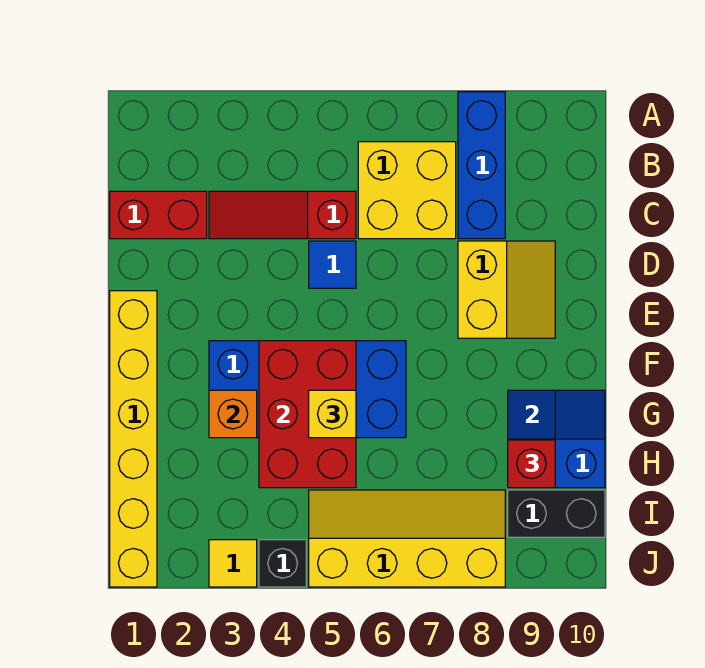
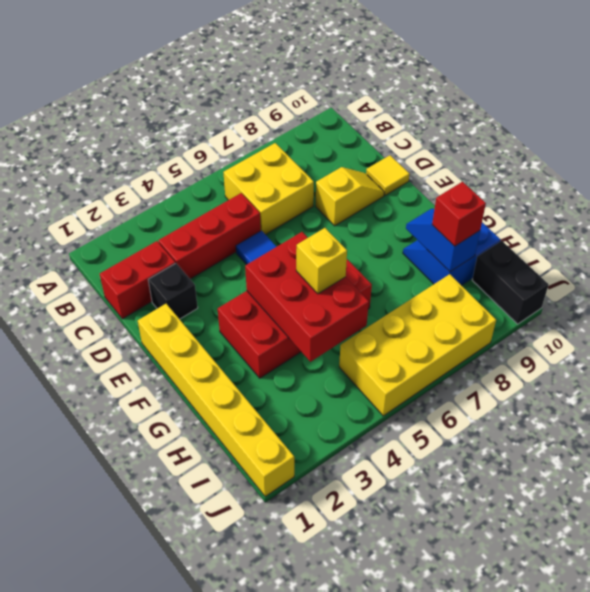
blue brick A8:C8 level 1 -> none
red slope C3:C5 level 1 top 5 -> red brick C3:C5 level 1
yellow slope D8:E9 level 1 top 8 -> yellow slope D8:D9 level 1 top 8
blue brick F3:G6 level 1 -> red brick F3:G6 level 1
orange brick G3 level 2 -> none
yellow slope I5:J8 level 1 top J -> yellow brick I5:J8 level 1
black brick I9:I10 level 1 -> black brick I10:J10 level 1
yellow tile J3 level 1 -> yellow tile D10 level 1
black brick J4 level 1 -> black brick D2 level 1

